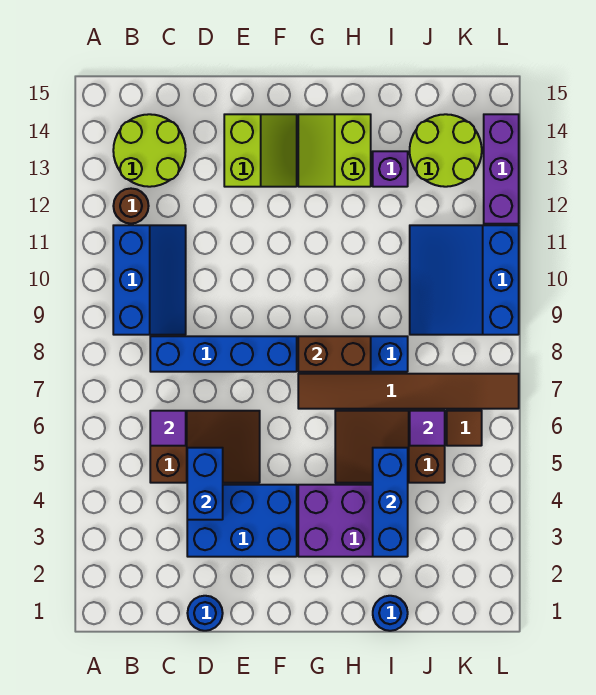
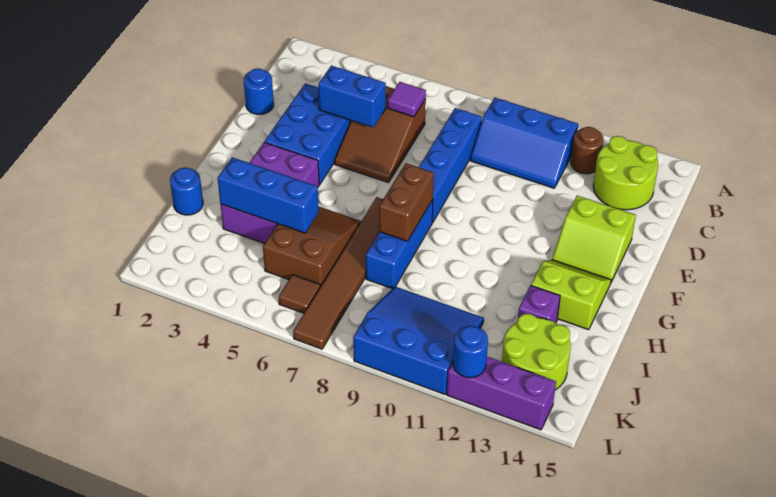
purple tile J6 level 2 -> none
none -> blue round brick L12 level 2

